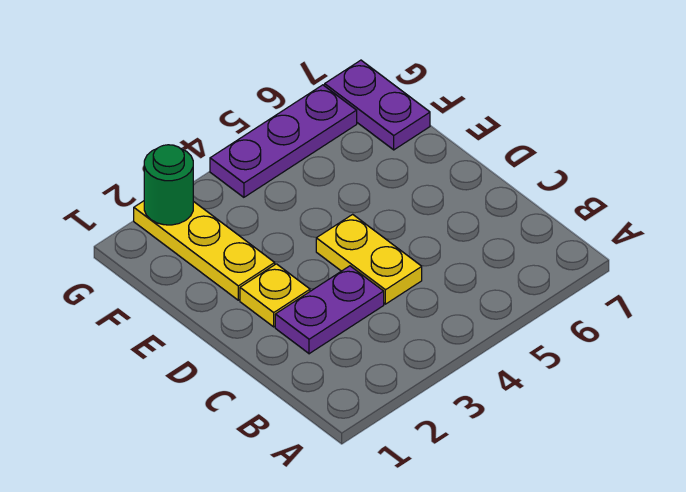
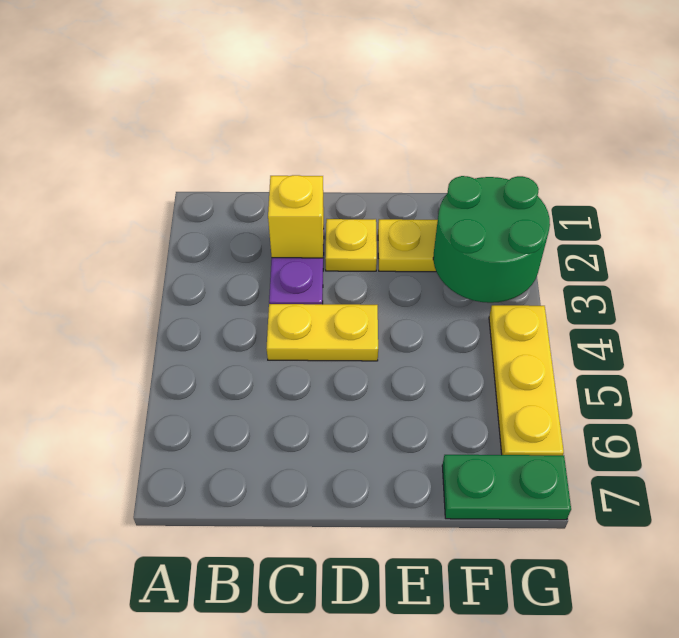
none -> yellow brick C2 level 2
purple plate F7:G7 level 1 -> green plate F7:G7 level 1
green round brick G2 level 2 -> green round brick F2:G3 level 2
purple plate G4:G6 level 1 -> yellow plate G4:G6 level 1

